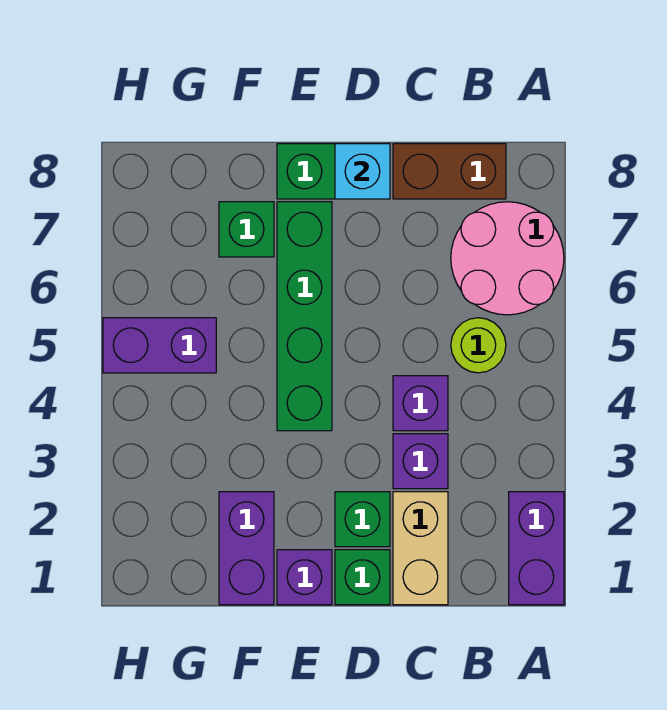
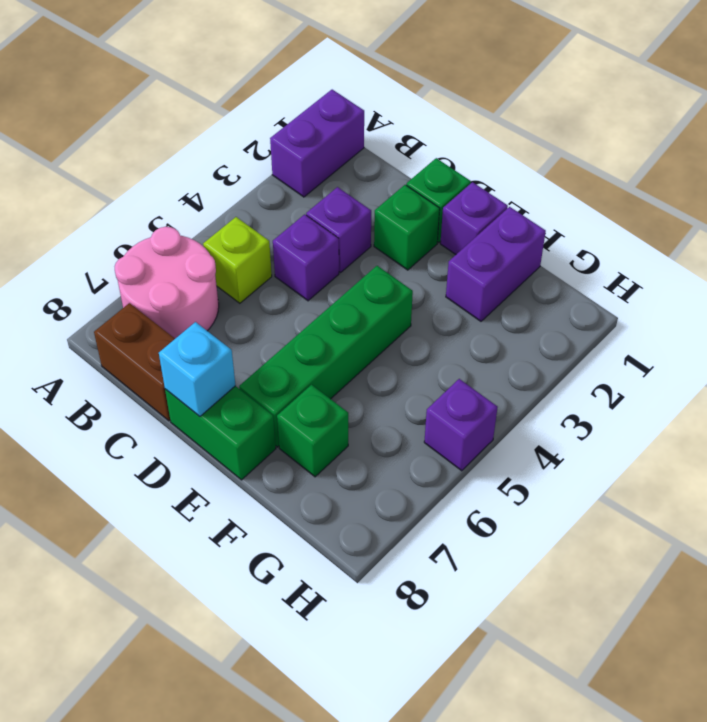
lime round brick B5 level 1 -> lime brick B5 level 1
tan brick C1:C2 level 1 -> none
purple brick G5:H5 level 1 -> purple brick H5 level 1

